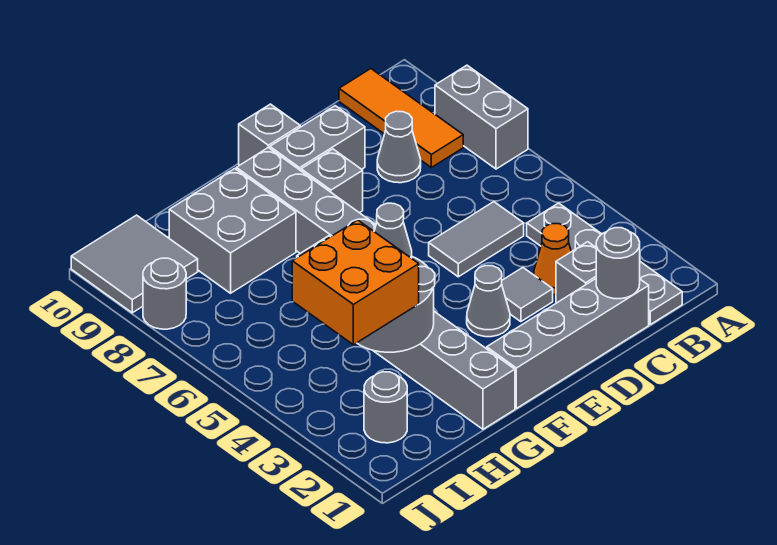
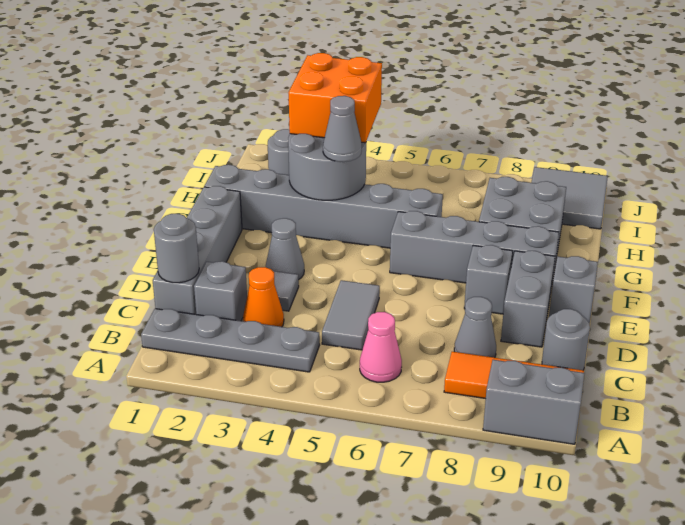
grey brick A7:A8 level 1 -> grey brick A9:A10 level 1
none -> pink cone B6 level 1
grey round brick J8 level 1 -> grey round brick C10 level 1

